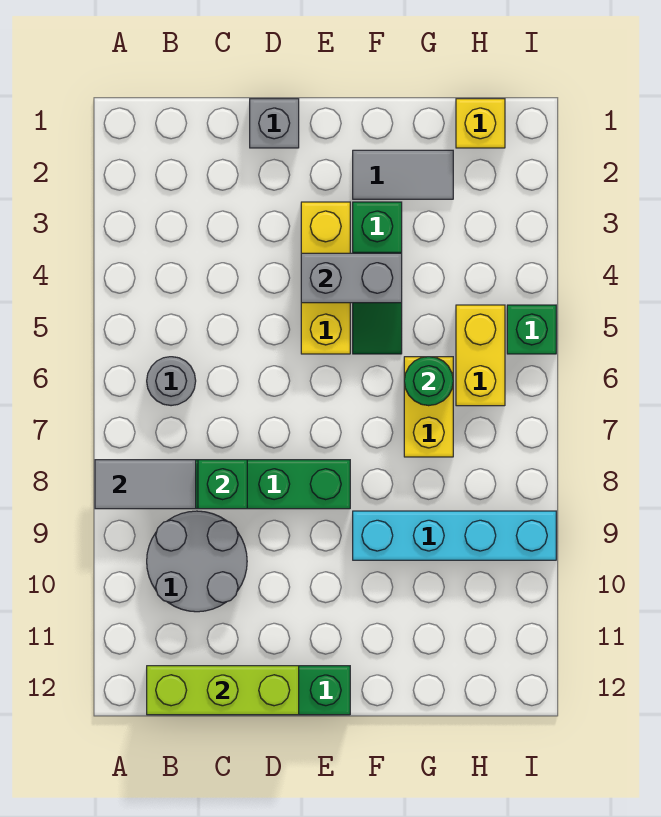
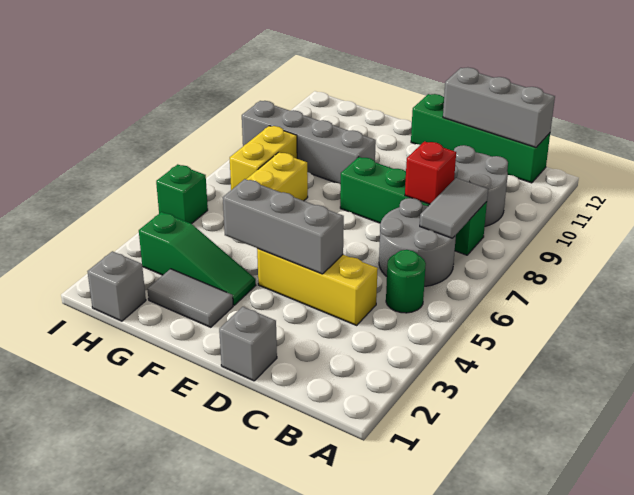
grey tile A8:B8 level 2 -> grey tile B7:B8 level 2
grey round brick B6 level 1 -> grey round brick B6:C7 level 1
lime brick B12:D12 level 2 -> grey brick B12:D12 level 2
green brick C8 level 2 -> red brick C8 level 2
yellow brick E3:E5 level 1 -> yellow brick C4:E4 level 1
grey brick E4:F4 level 2 -> grey brick D4:F4 level 2
green slope F3:F5 level 1 top 3 -> green slope F3:H3 level 1 top H
cyan brick F9:I9 level 1 -> grey brick F9:I9 level 1
green round brick G6 level 2 -> green round brick B5 level 1
yellow brick H1 level 1 -> grey brick H1 level 1
yellow brick H5:H6 level 1 -> yellow brick H7:H8 level 1

